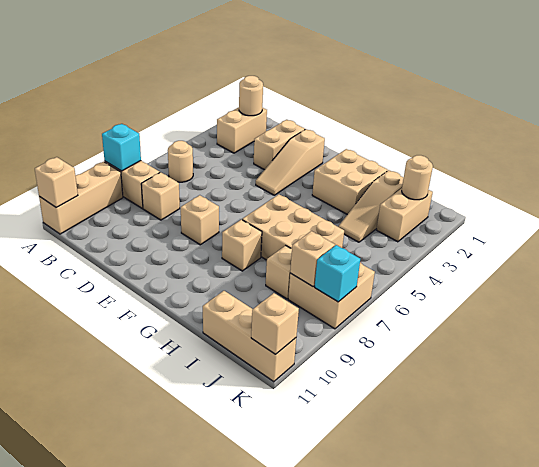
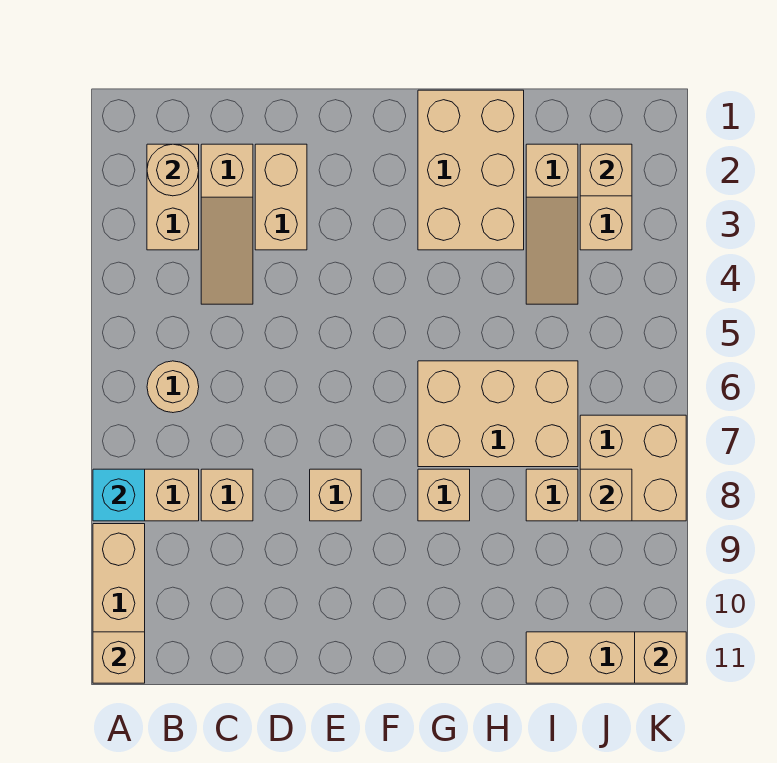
tan slope E2:E4 level 1 top 2 -> tan slope C2:C4 level 1 top 2
tan brick G2:H3 level 1 -> tan brick G1:H3 level 1
tan round brick J2 level 2 -> tan brick J2 level 2
cyan brick K8 level 2 -> none

